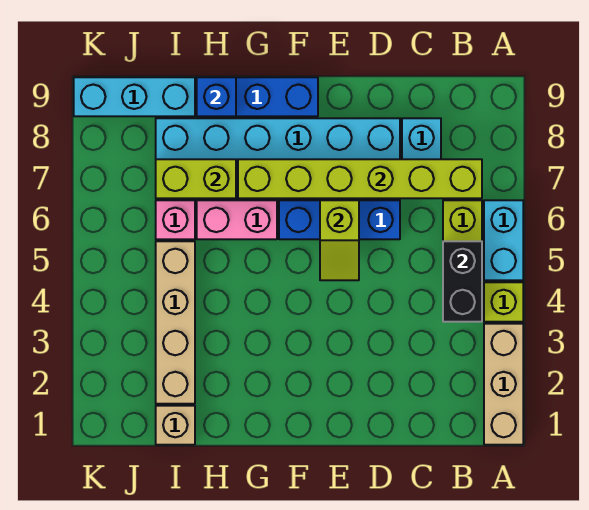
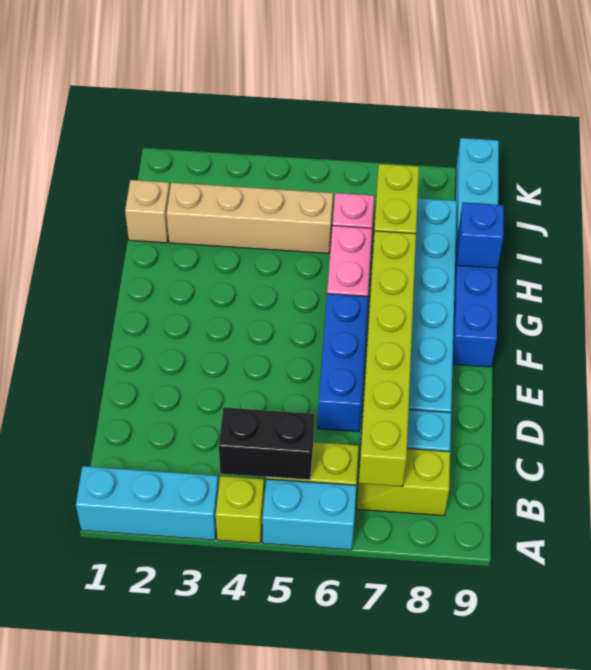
tan brick A1:A3 level 1 -> cyan brick A1:A3 level 1
lime slope E5:E6 level 2 top 6 -> lime slope B7:B8 level 1 top 8

